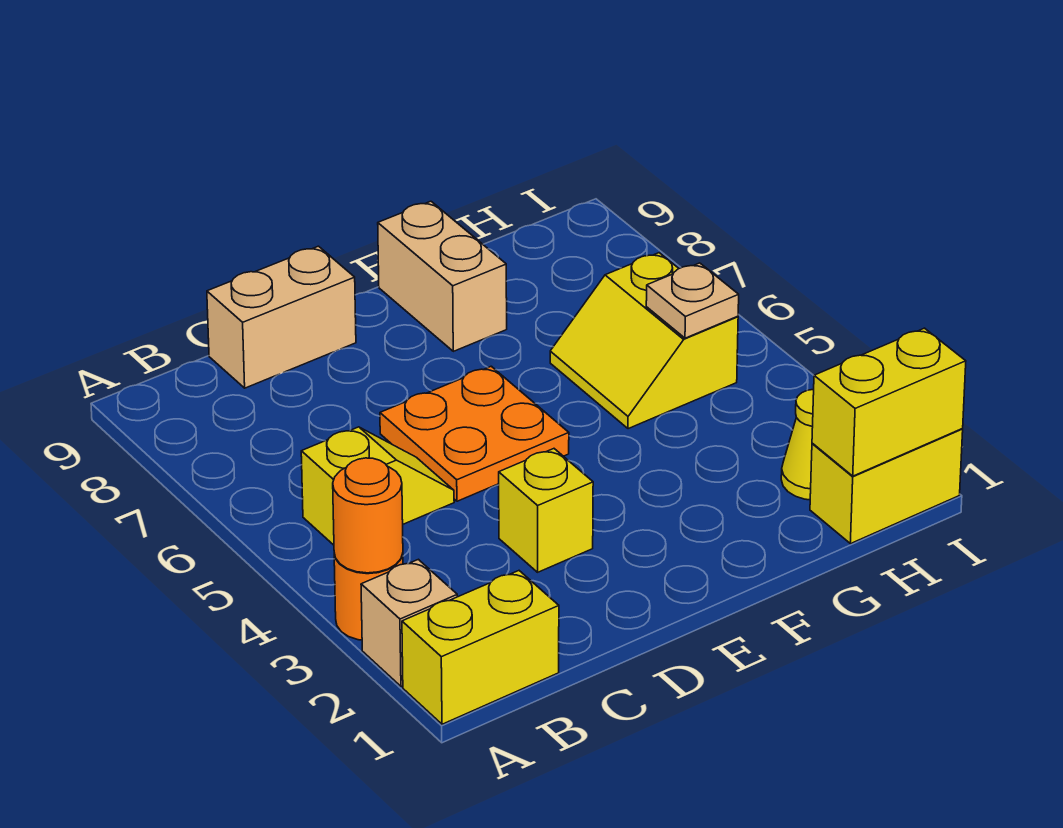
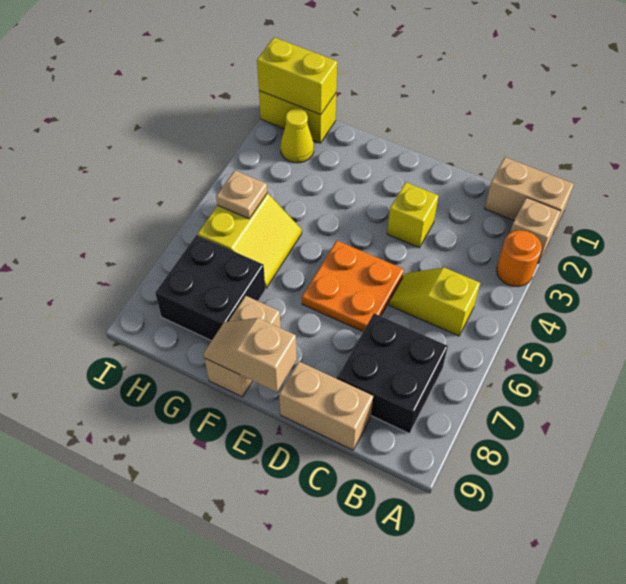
yellow brick A1:B1 level 1 -> tan brick A1:B1 level 1
orange round brick A3 level 2 -> none
none -> black brick B7:C8 level 1
none -> tan slope E9:F9 level 2 top E
none -> black brick G7:H8 level 1

